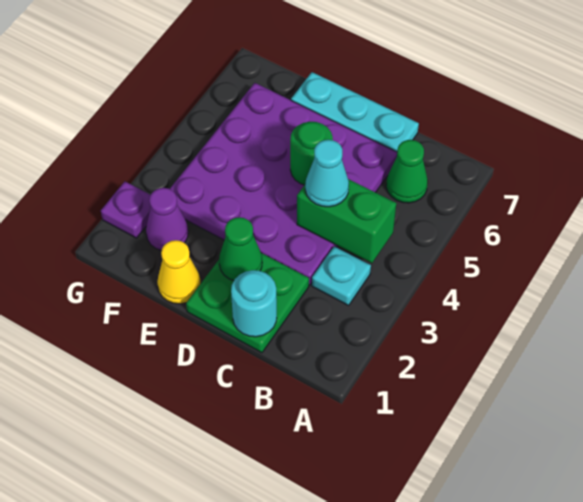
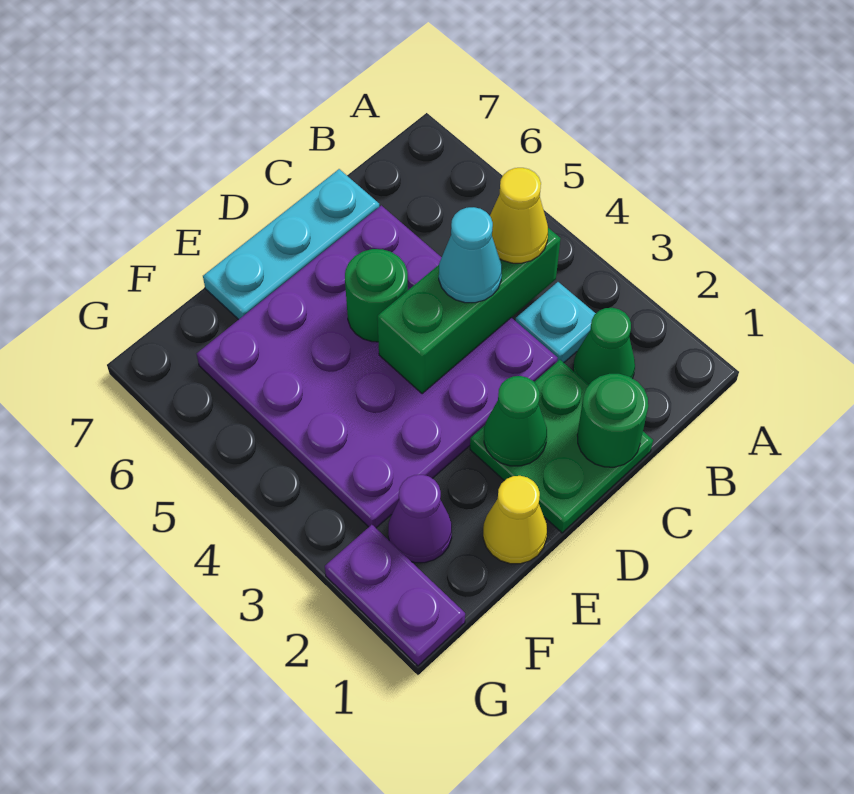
green brick B4:C4 level 2 -> green brick B4:D4 level 2
none -> yellow cone B4 level 3
green cone B6 level 1 -> green cone B2 level 1
cyan round brick C1 level 2 -> green round brick C1 level 2
purple plate G2 level 1 -> purple plate G1:G2 level 1

